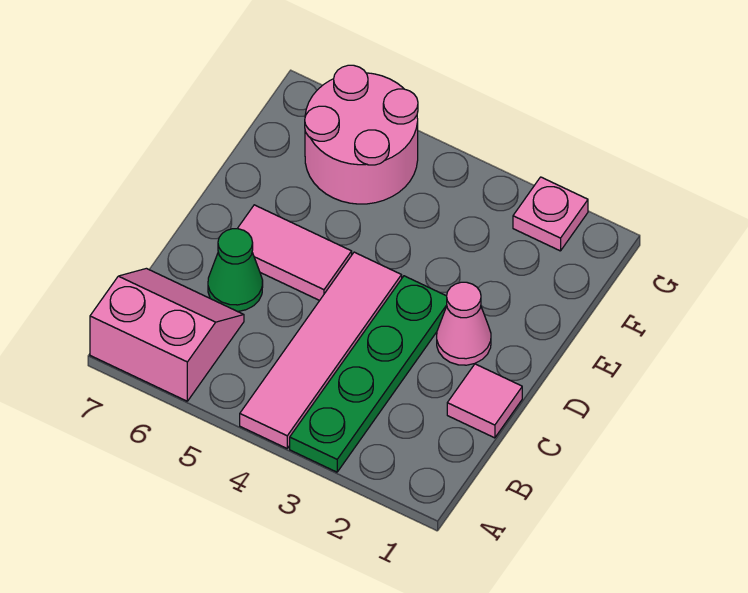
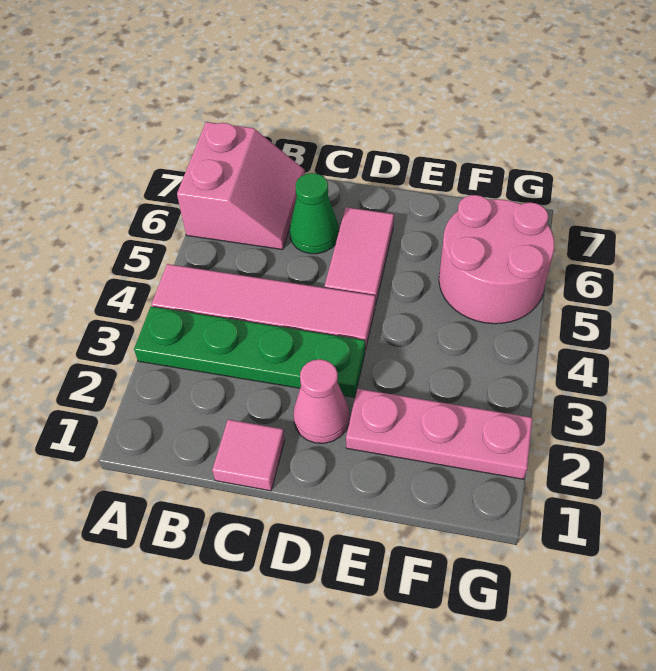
pink plate G2 level 1 -> pink plate E2:G2 level 1

